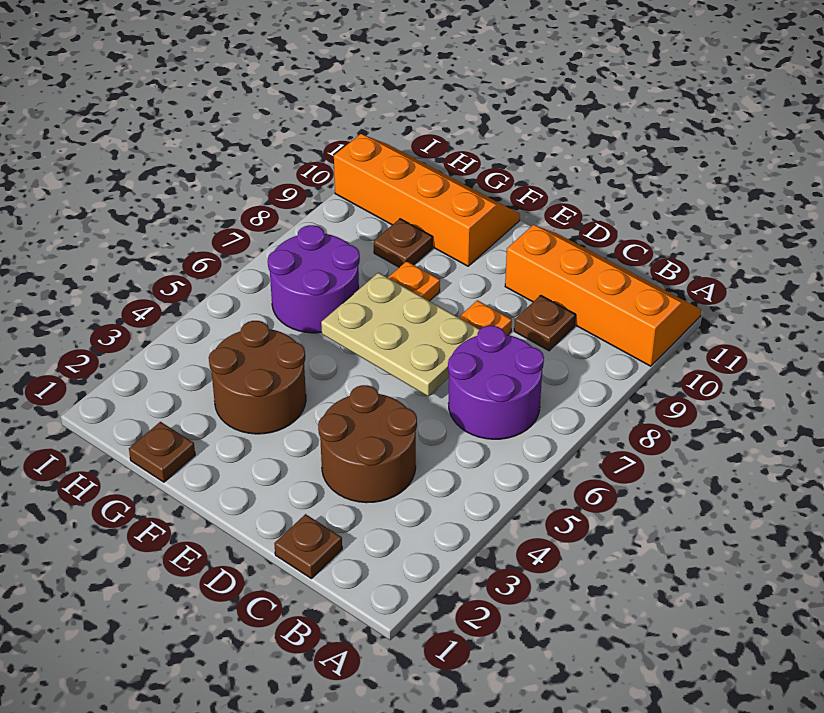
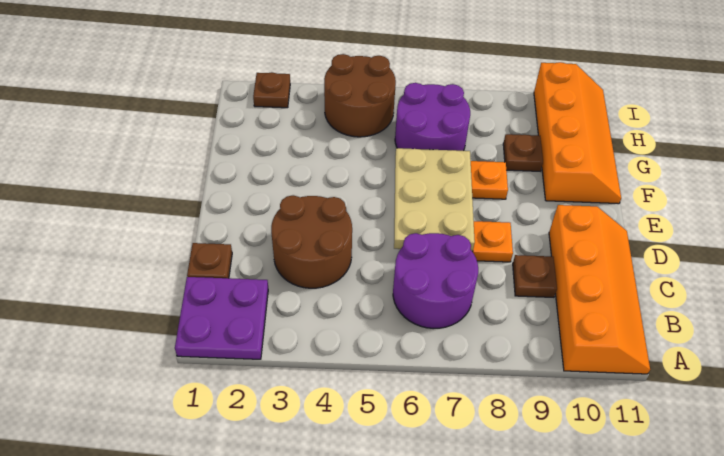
none -> purple plate A1:B2 level 1
brown round brick F3:G4 level 1 -> brown round brick H4:I5 level 1
brown plate G1 level 1 -> brown plate I2 level 1

